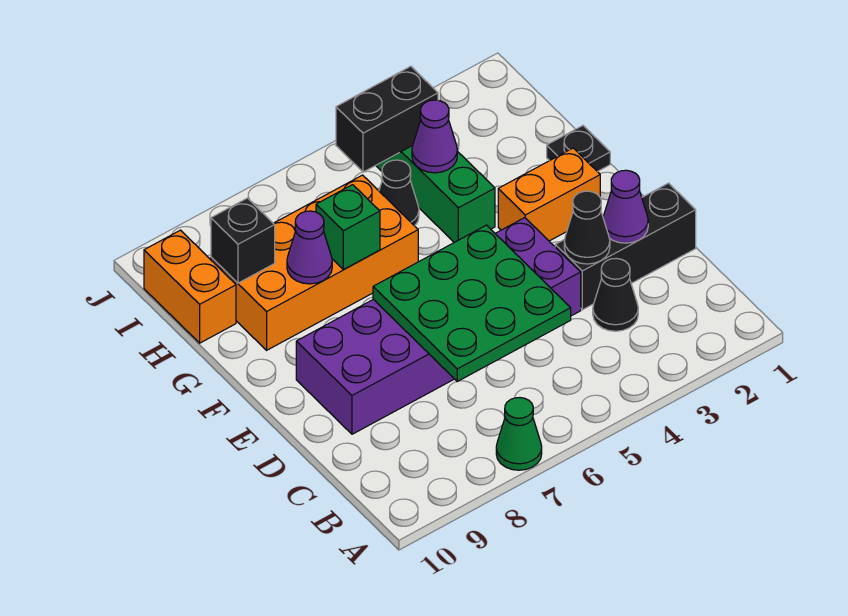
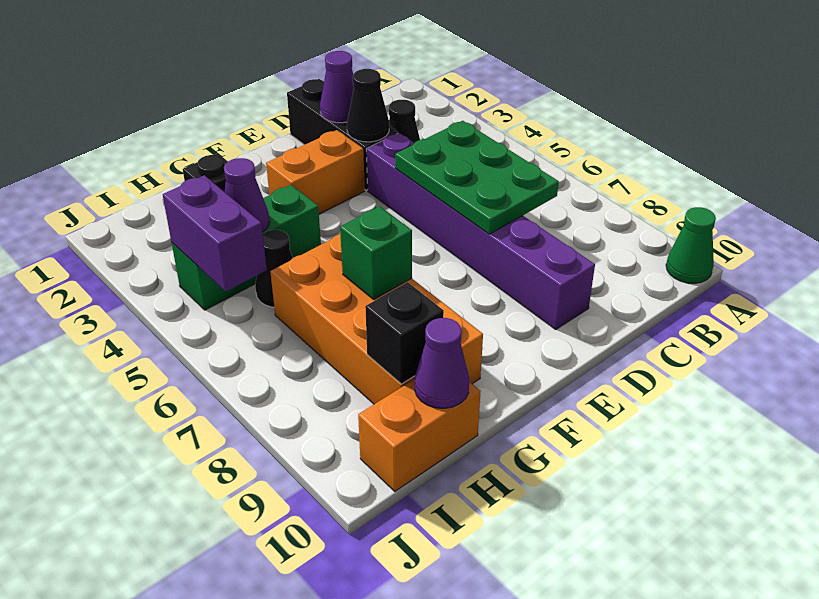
green cone A7 level 1 -> green cone A10 level 1
green plate C5:E7 level 2 -> green plate C5:D7 level 2
purple brick D4:E9 level 1 -> purple brick D4:D9 level 1
orange brick F2:F3 level 1 -> orange brick E3:F3 level 1
purple cone G8 level 2 -> purple cone H10 level 2
black brick I4:I5 level 2 -> purple brick I4:I5 level 2

